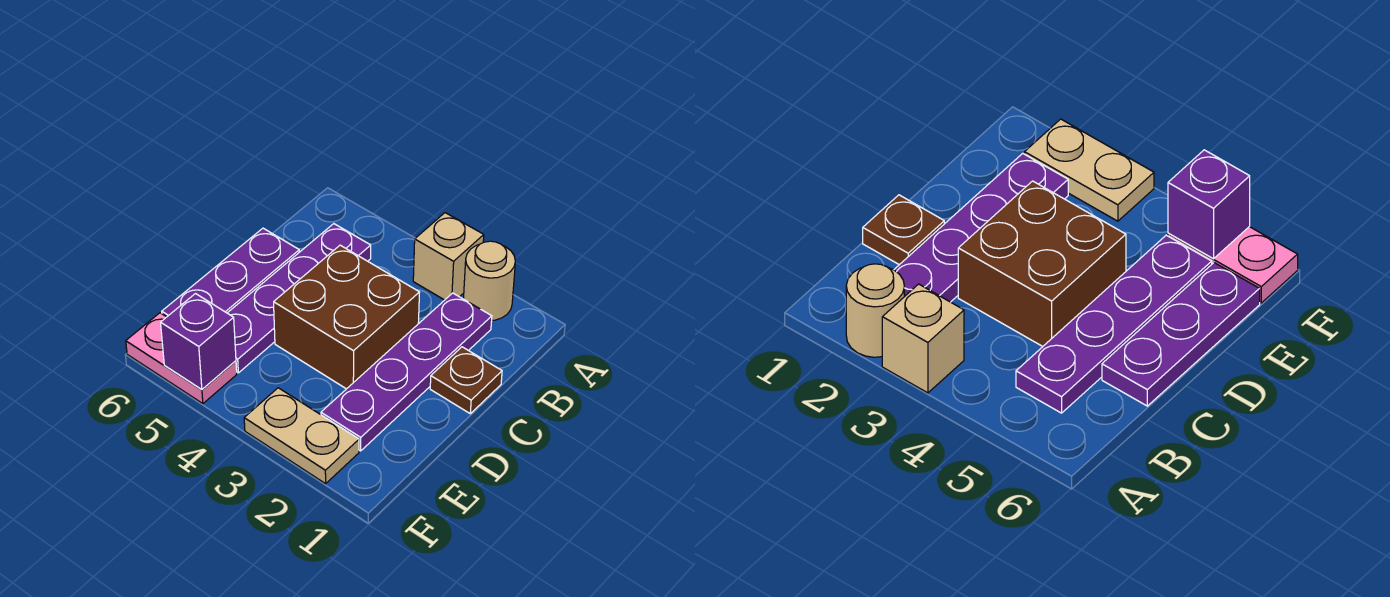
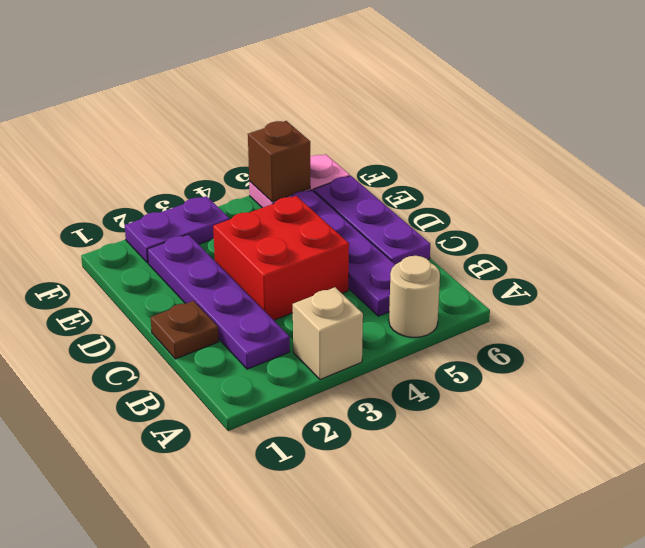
tan round brick A2 level 1 -> tan round brick A5 level 1
brown brick C3:D4 level 1 -> red brick C3:D4 level 1
tan plate F2:F3 level 1 -> purple plate F2:F3 level 1
purple brick F5 level 2 -> brown brick F5 level 2

